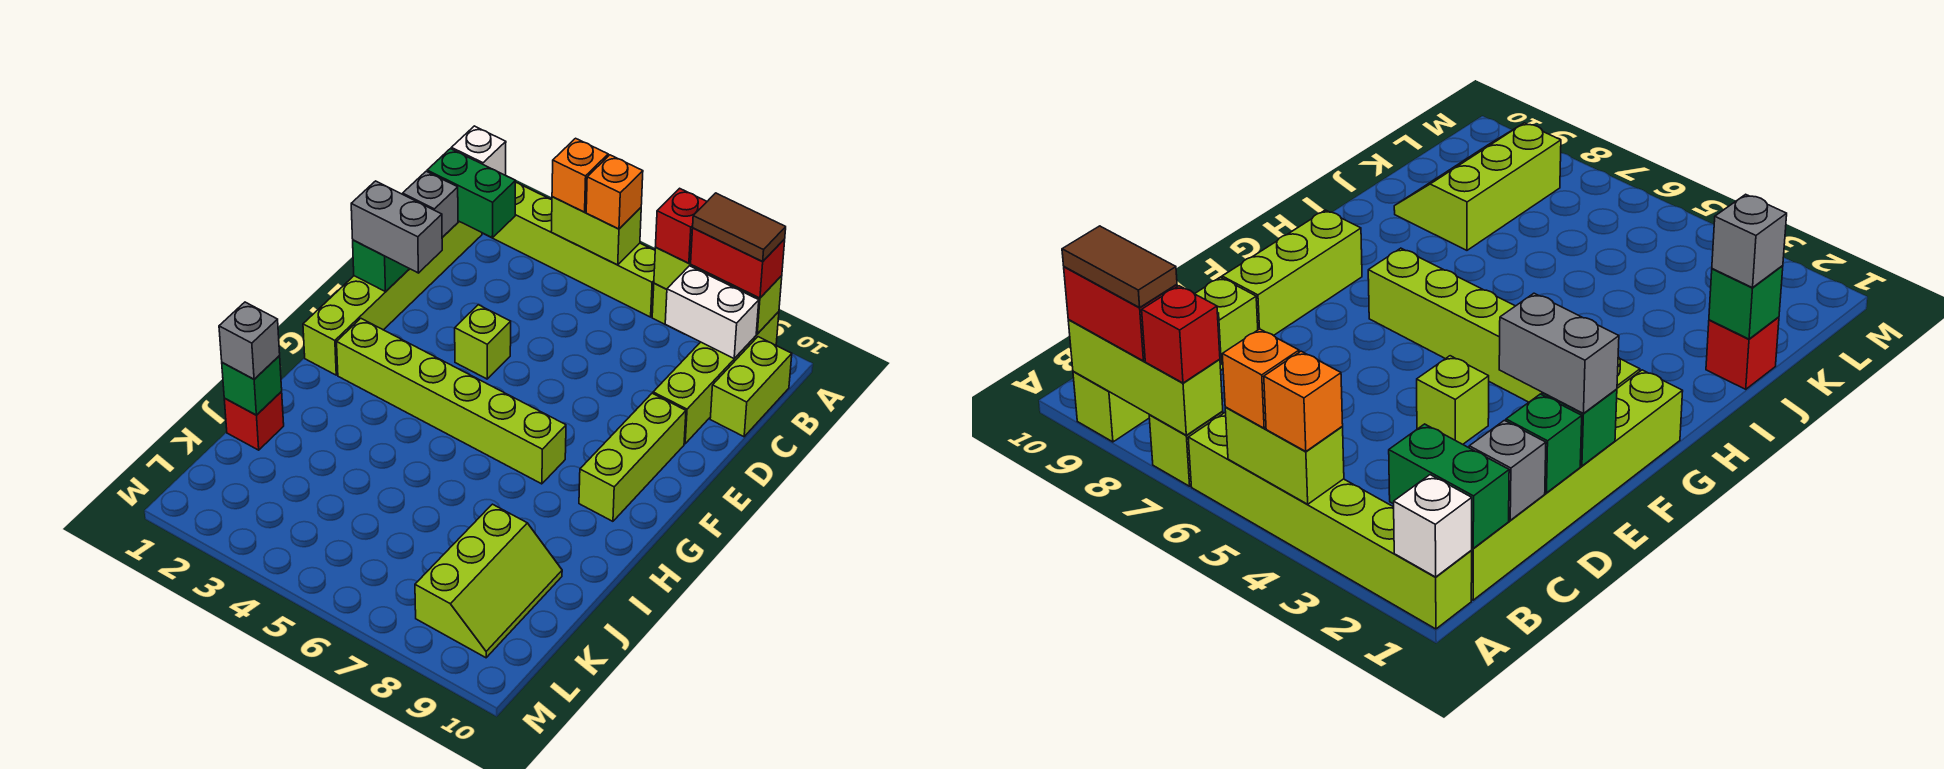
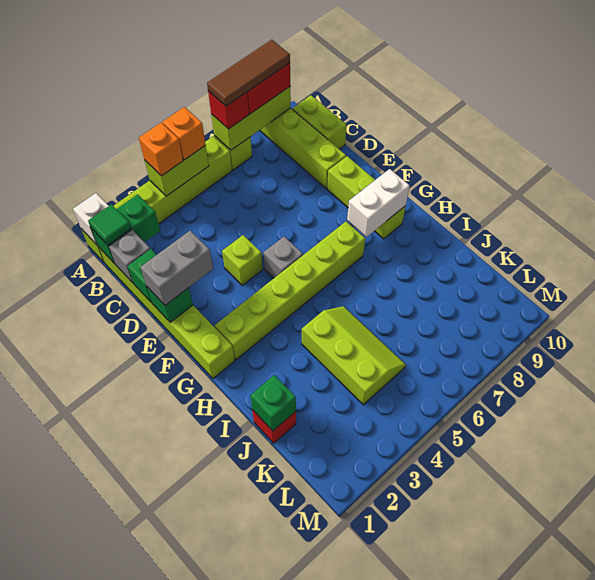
brown tile A8:A9 level 4 -> brown tile A7:A9 level 4
none -> green tile B1 level 3
white brick B8:B9 level 2 -> white brick G8:G9 level 2
grey brick J1 level 3 -> grey brick F5 level 1
lime slope J8:L9 level 1 top 8 -> lime slope I4:K5 level 1 top 4

